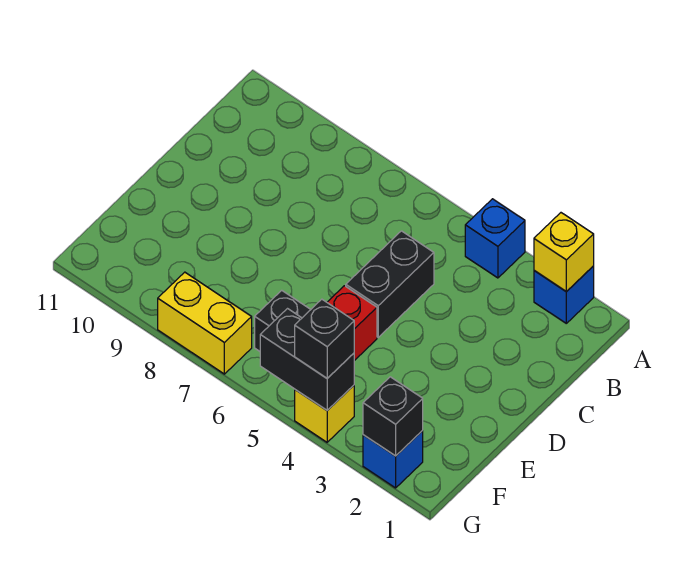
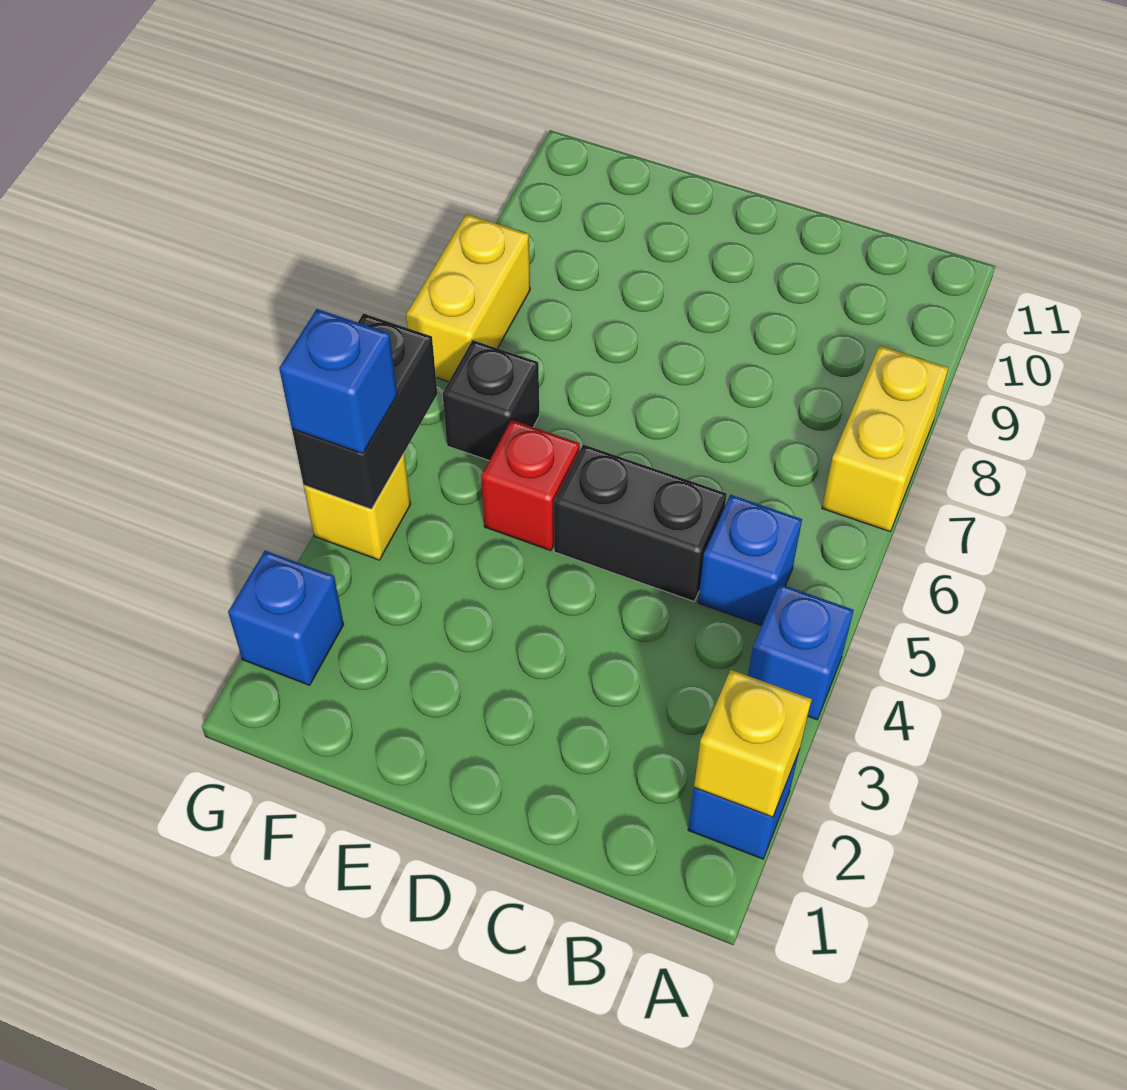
none -> yellow brick A7:A8 level 1
none -> blue brick B5 level 1
black brick G2 level 2 -> none
black brick G4 level 3 -> blue brick G4 level 3

